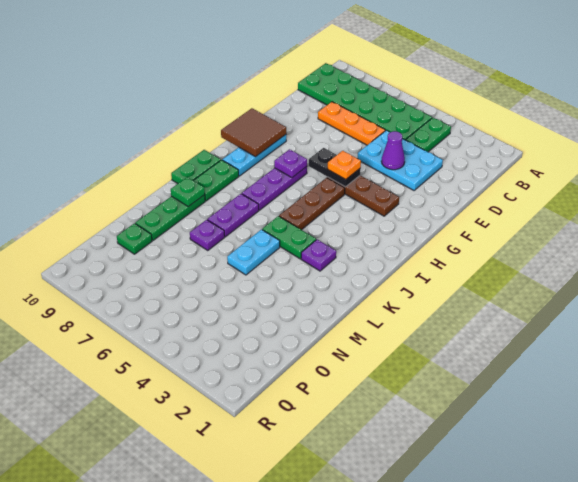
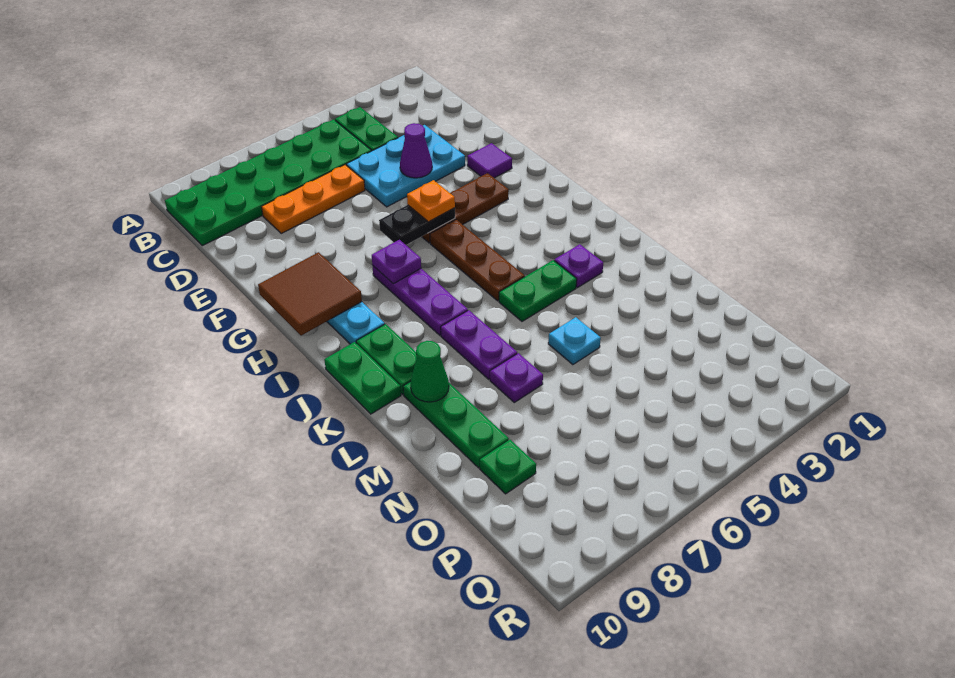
none -> purple tile F2 level 1
cyan plate L5:M5 level 1 -> cyan plate M5 level 1
green plate L9 level 2 -> green cone L9 level 2

